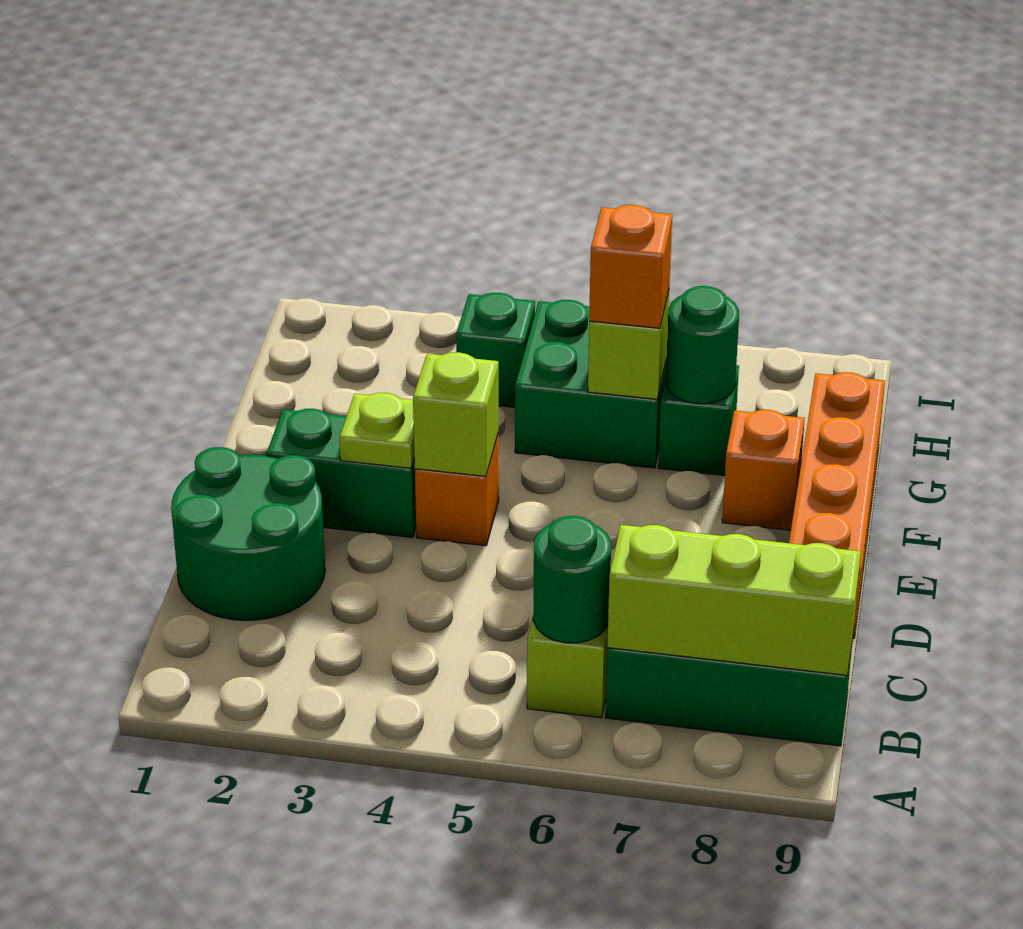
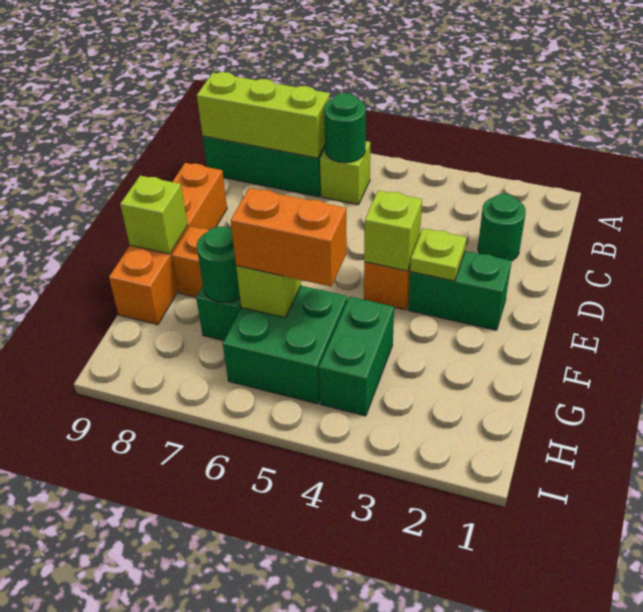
green round brick C1:D2 level 1 -> green round brick C2 level 1
none -> lime brick F9 level 2
orange brick G6 level 3 -> orange brick G5:G6 level 3
green brick H4 level 1 -> green brick G4:H4 level 1

